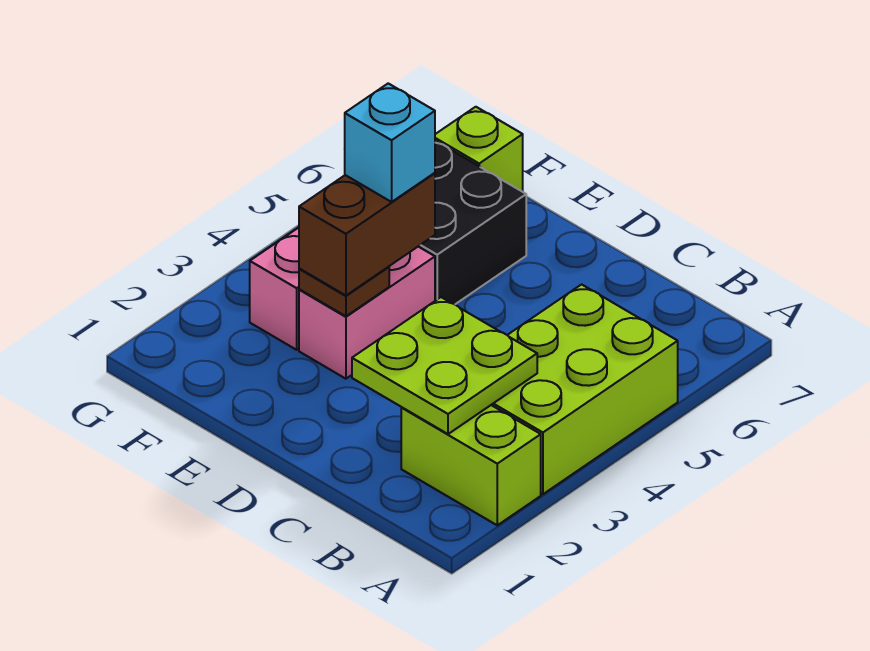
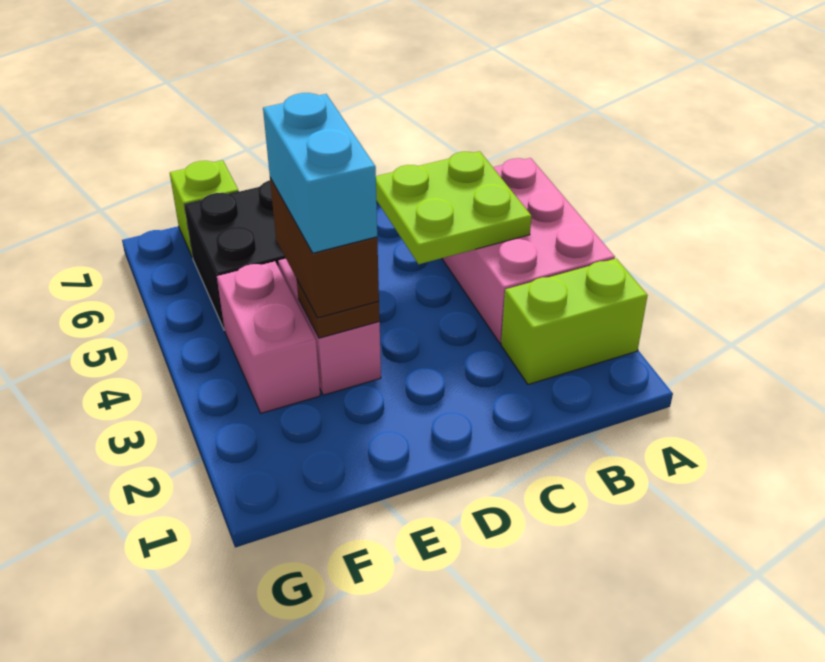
lime brick A3:B5 level 1 -> pink brick A3:B5 level 1
lime plate B2:C3 level 2 -> lime plate B4:C5 level 2
cyan brick E4 level 4 -> cyan brick E3:E4 level 4

